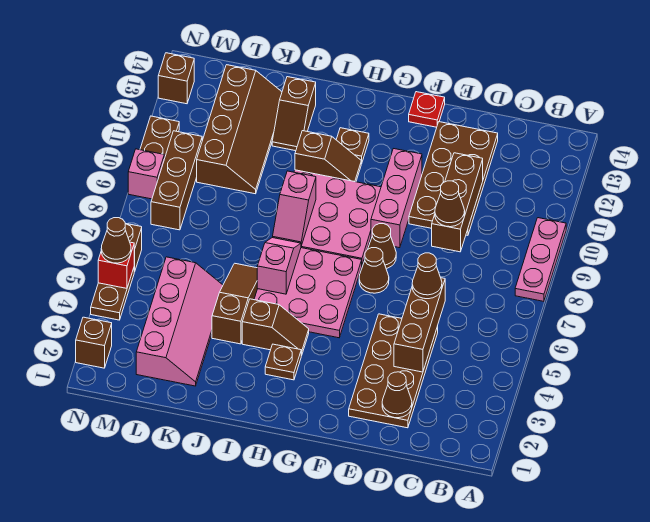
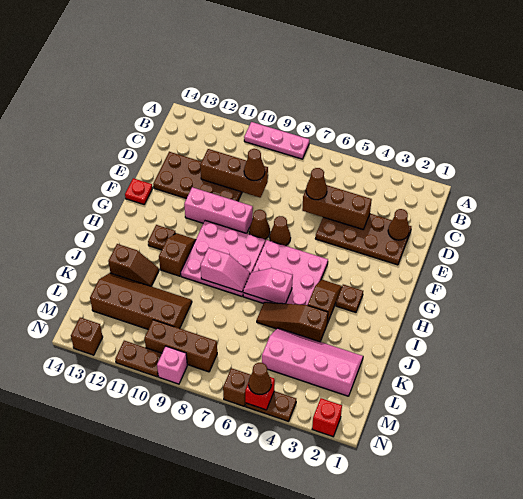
brown brick N2 level 1 -> red brick N2 level 1

